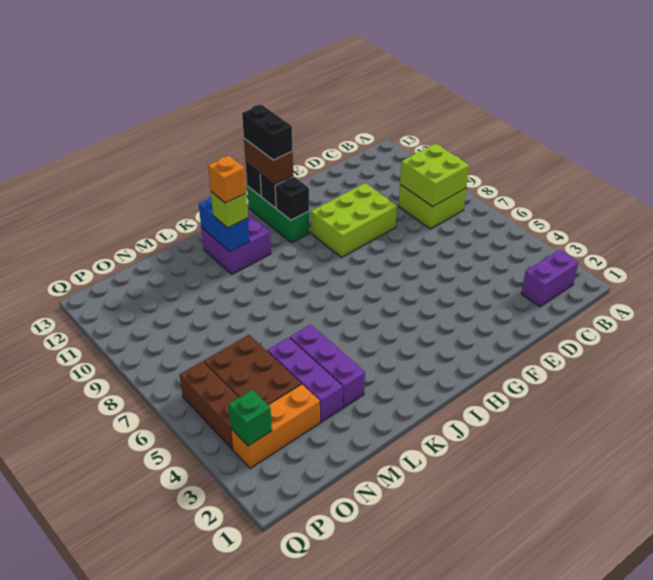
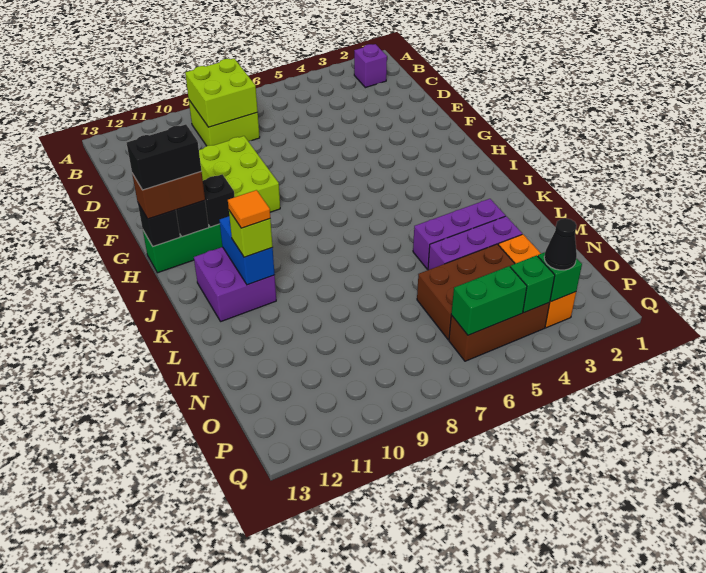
purple brick B2:C2 level 1 -> purple brick B2 level 1
blue brick K11:K12 level 2 -> blue brick J11:K11 level 2
orange brick K11 level 4 -> orange tile K11 level 4
none -> black cone P3 level 3
none -> green brick P4 level 2
none -> green brick P5:P6 level 2

